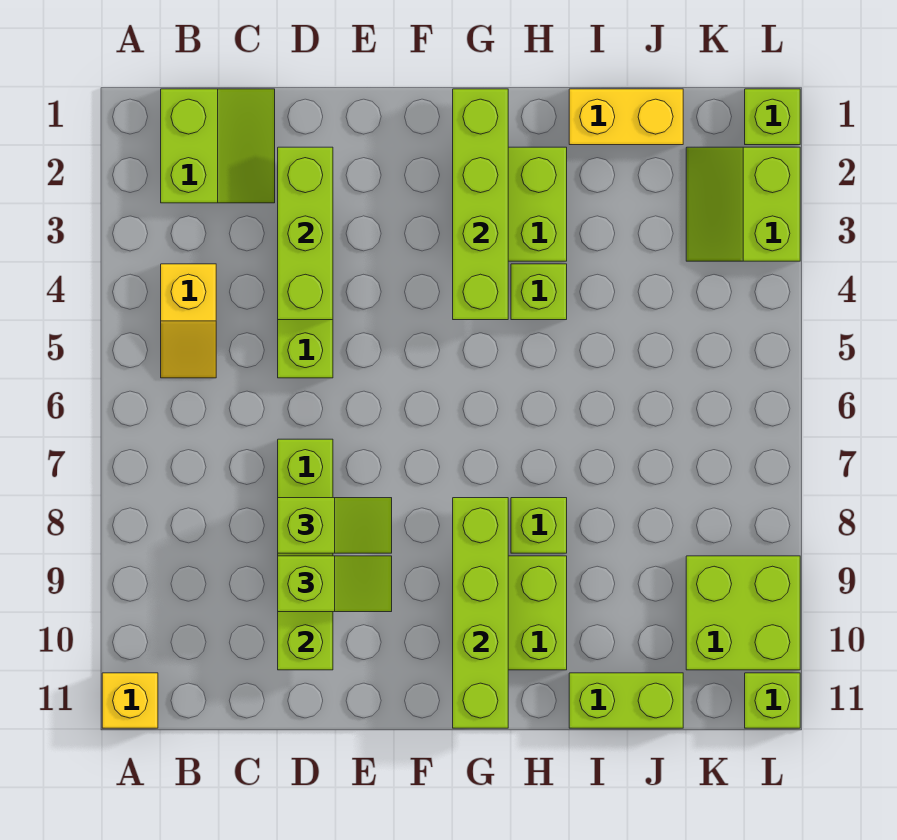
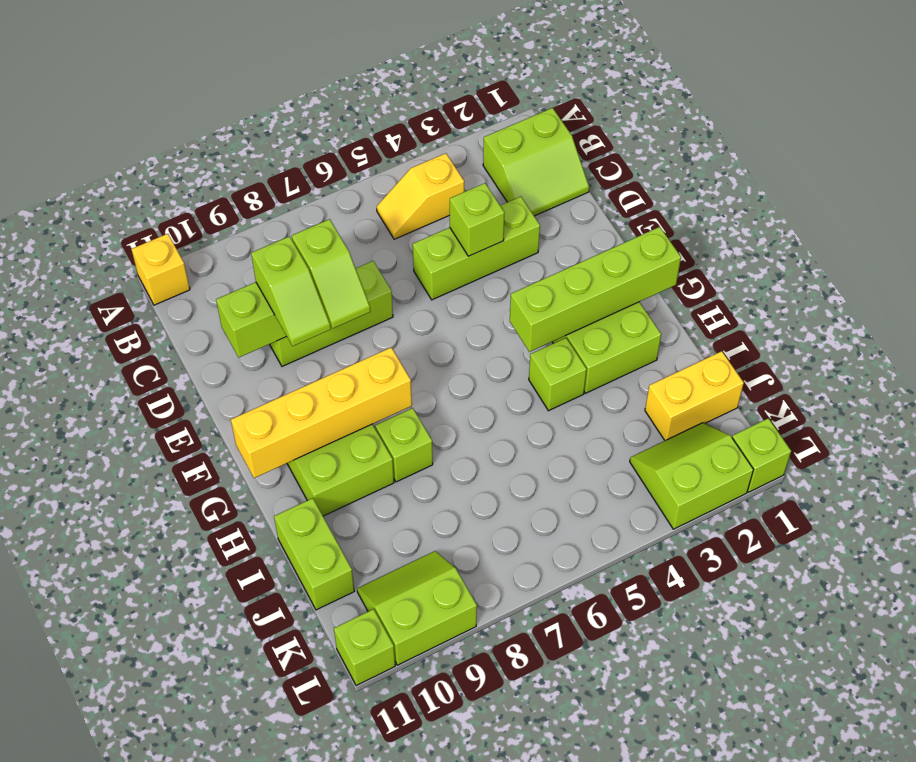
lime brick D2:D4 level 2 -> lime brick D4 level 2
lime brick G8:G11 level 2 -> yellow brick G8:G11 level 2
yellow brick I1:J1 level 1 -> yellow brick J1:J2 level 1
lime brick K9:L10 level 1 -> lime slope K9:L10 level 1 top L

